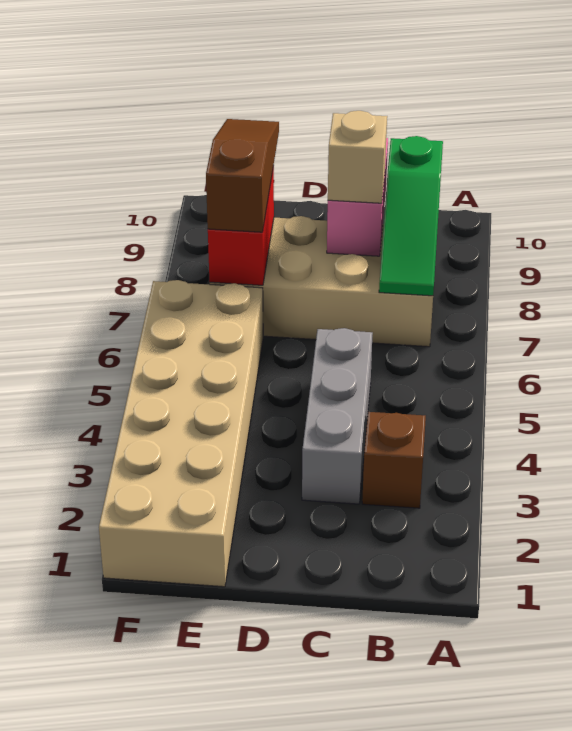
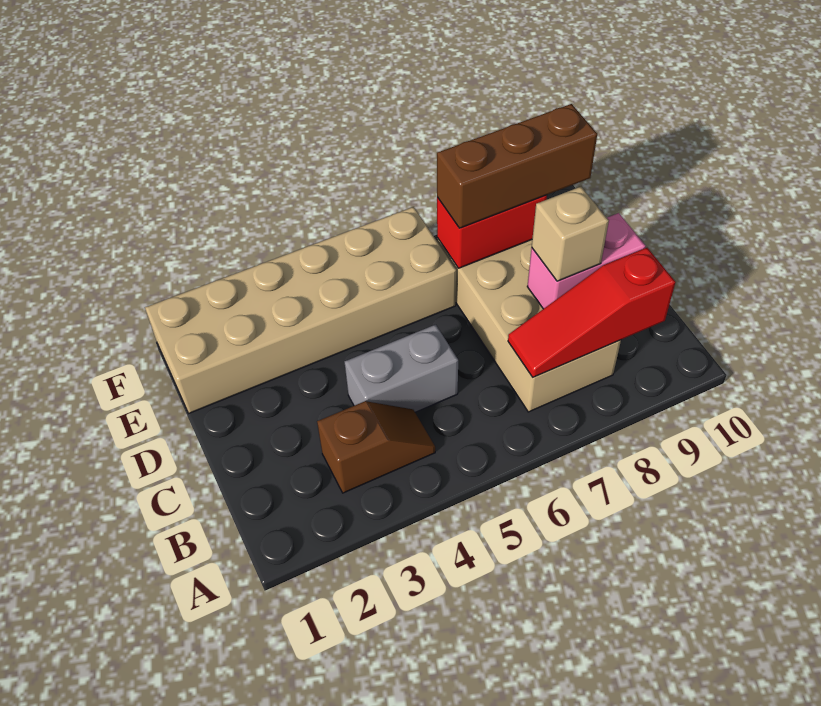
green slope B7:B9 level 2 top 9 -> red slope B7:B9 level 2 top 9
grey brick C3:C5 level 1 -> grey brick C4:C5 level 1
brown slope E7:E9 level 3 top 7 -> brown brick E7:E9 level 3

